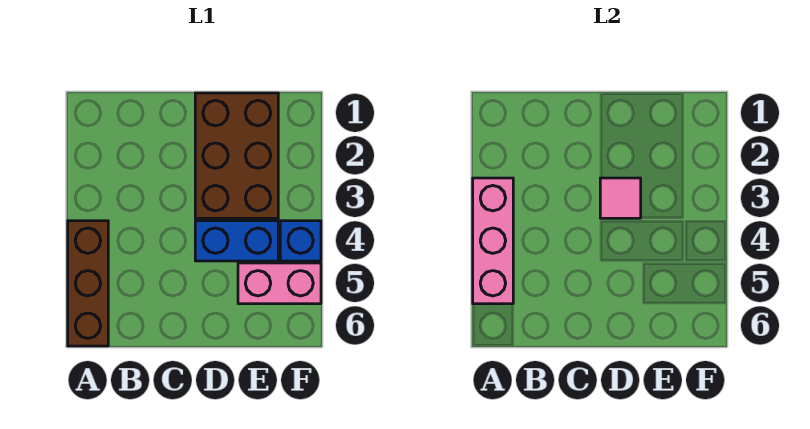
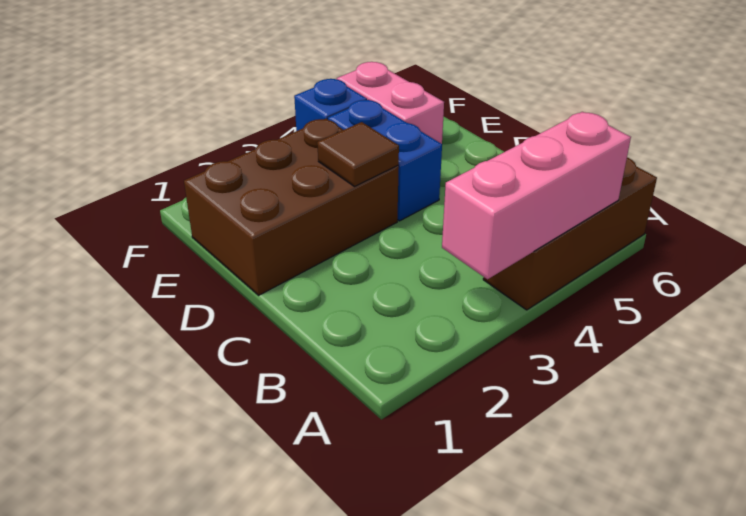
pink tile D3 level 2 -> brown tile D3 level 2

